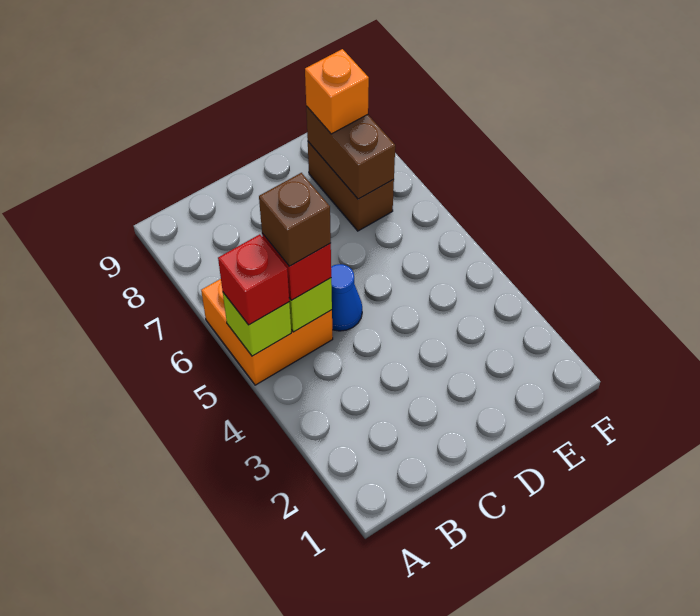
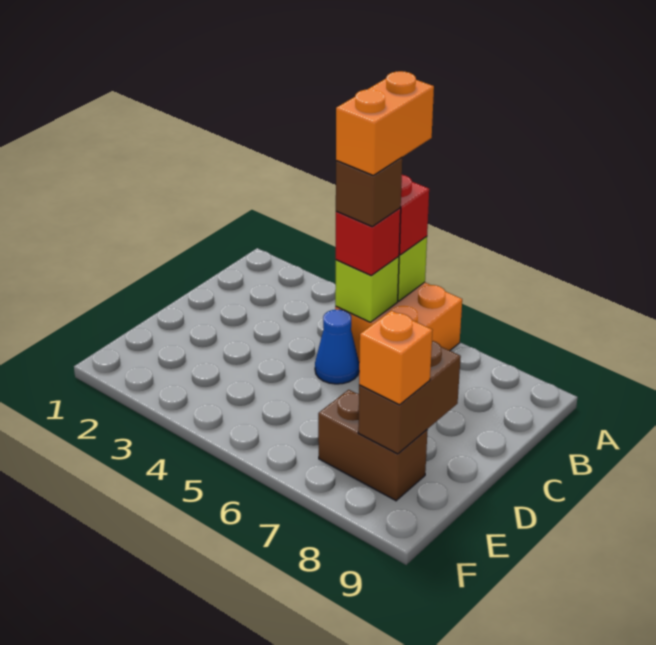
none -> orange brick A5:B5 level 5
brown brick E7:E8 level 2 -> brown brick D8:E8 level 2

